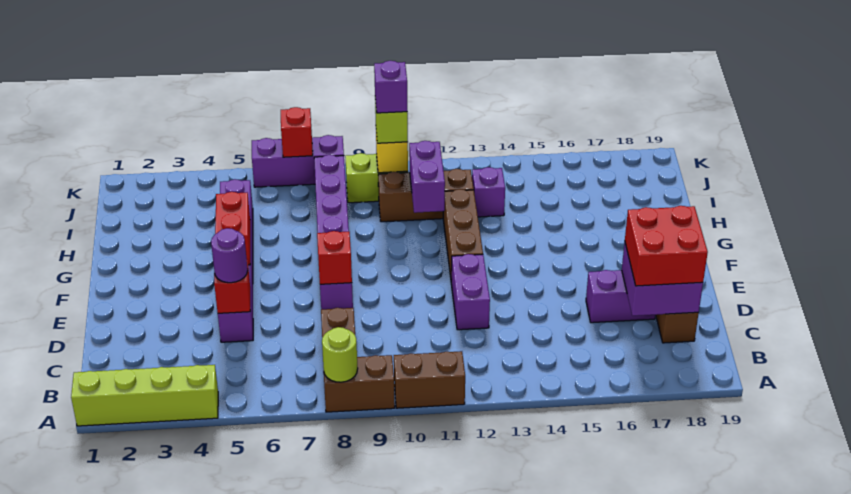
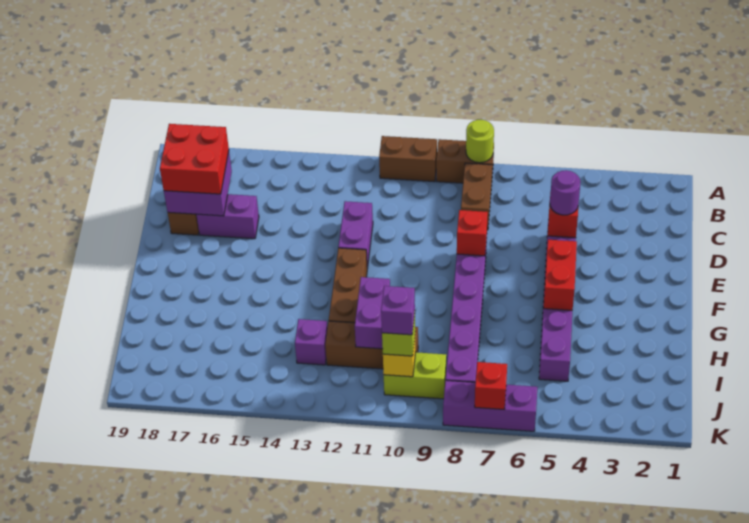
lime brick A1:A4 level 1 -> none

